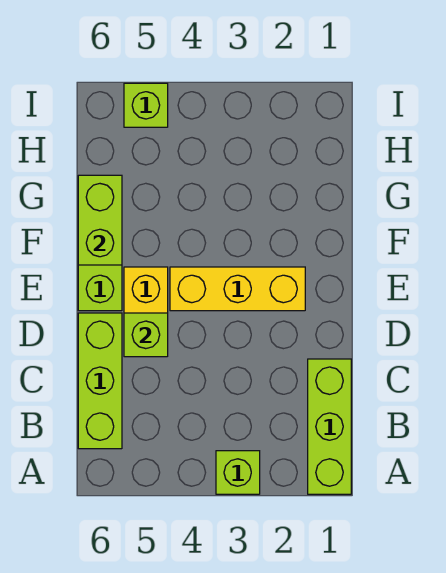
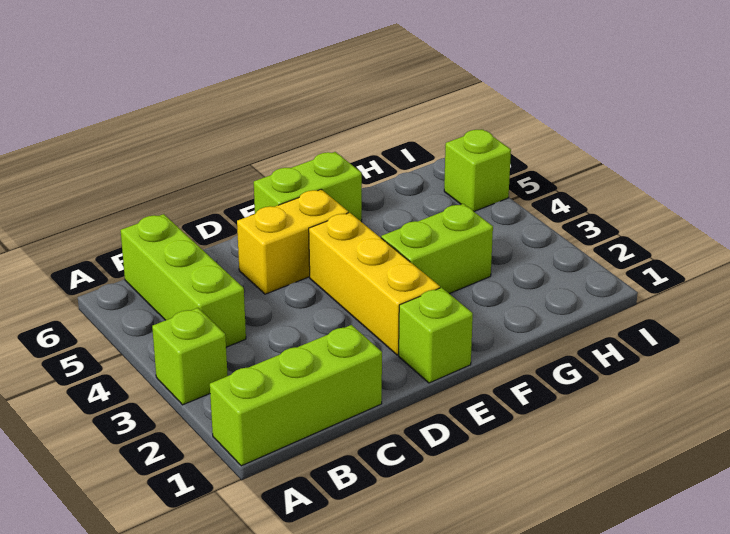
lime brick B6:D6 level 1 -> lime brick B4:B6 level 1
lime brick D5 level 2 -> lime brick E1 level 1
lime brick F6:G6 level 2 -> lime brick F3:G3 level 1

